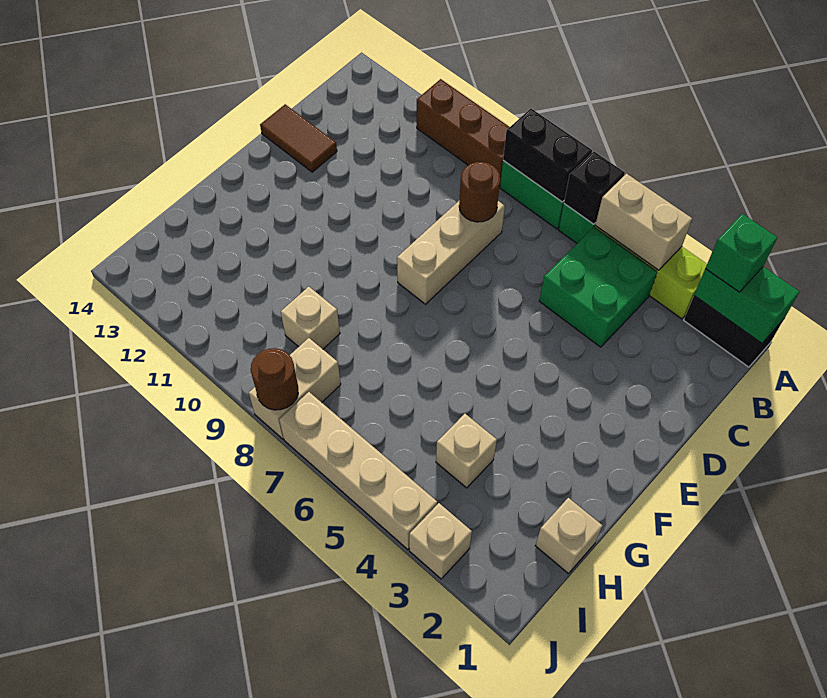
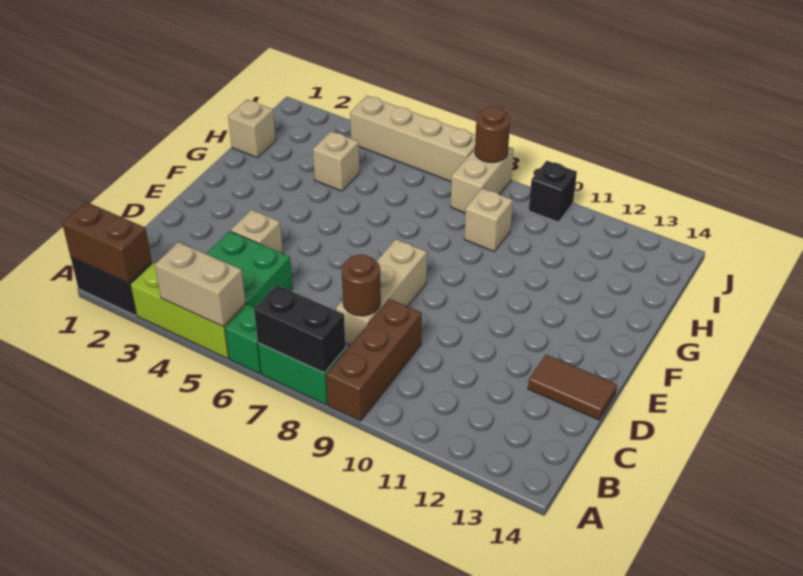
green brick A1:A2 level 2 -> brown brick A1:A2 level 2
green brick A2 level 3 -> none
black brick A6 level 2 -> black brick J10 level 1
brown brick A9:A11 level 1 -> brown brick A9:C9 level 1
tan brick J3 level 1 -> tan brick D4 level 1

